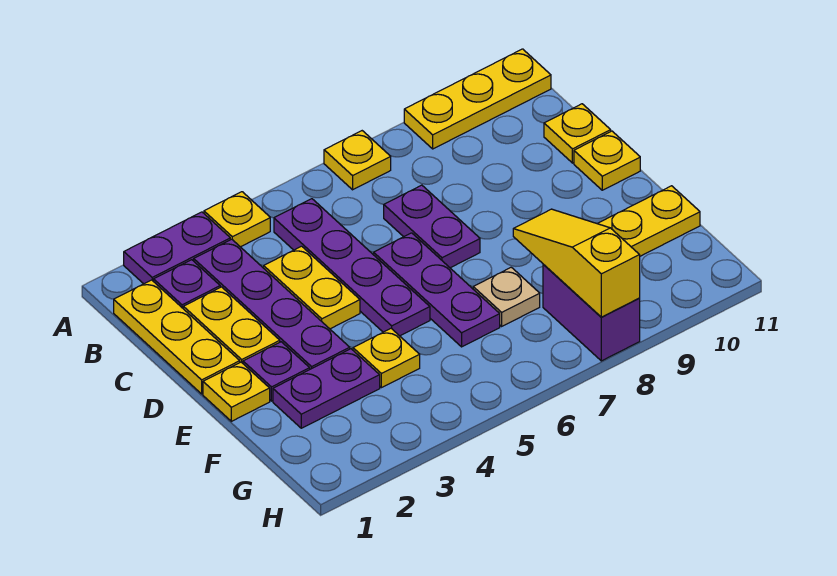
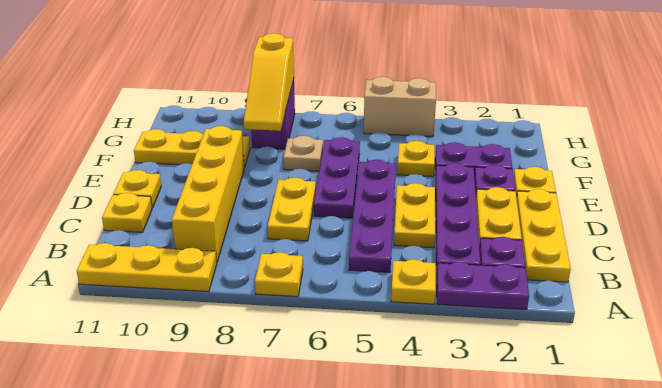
none -> yellow brick B9:E9 level 1
purple plate C7:D7 level 1 -> yellow plate C7:D7 level 1
none -> tan brick H4:H5 level 1

